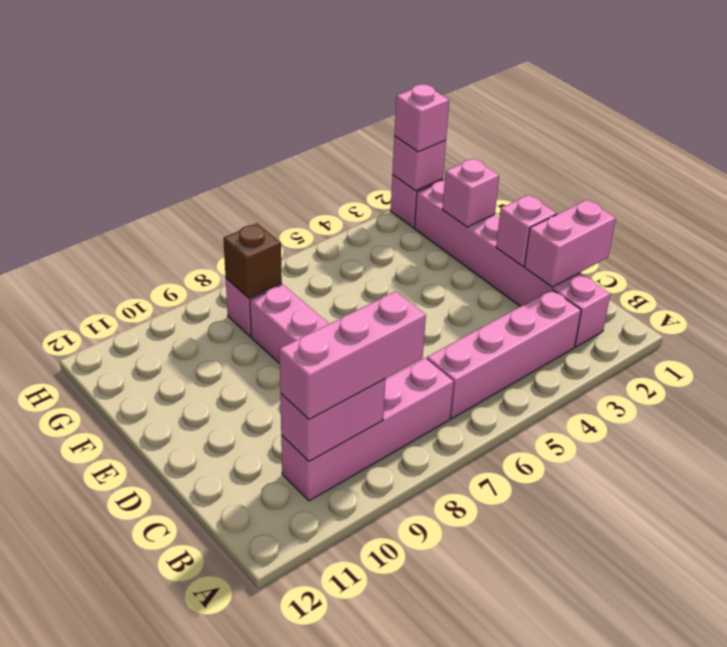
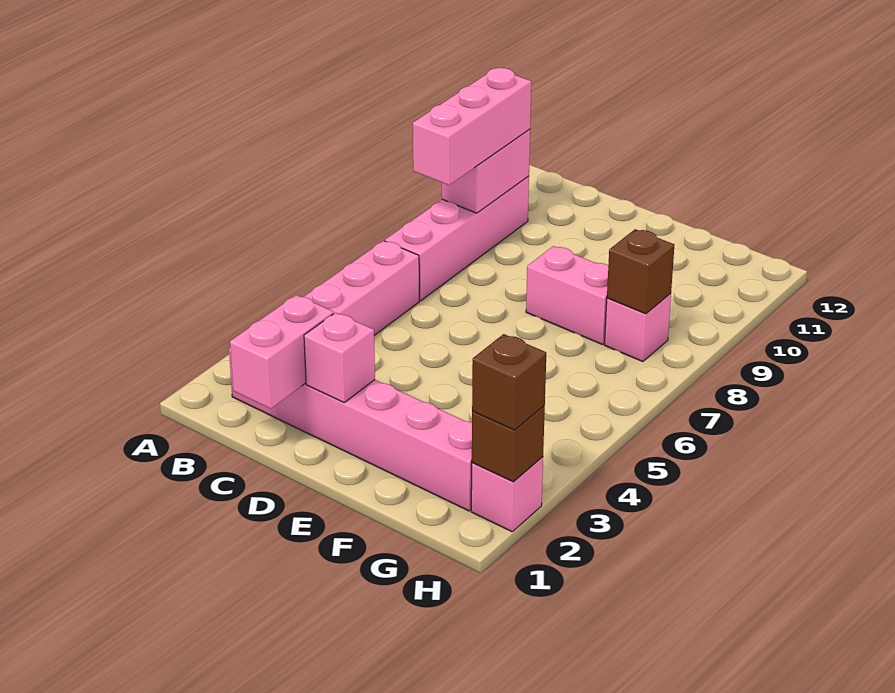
pink brick F2 level 2 -> none
pink brick H2 level 2 -> brown brick H2 level 2
pink brick H2 level 3 -> brown brick H2 level 3

